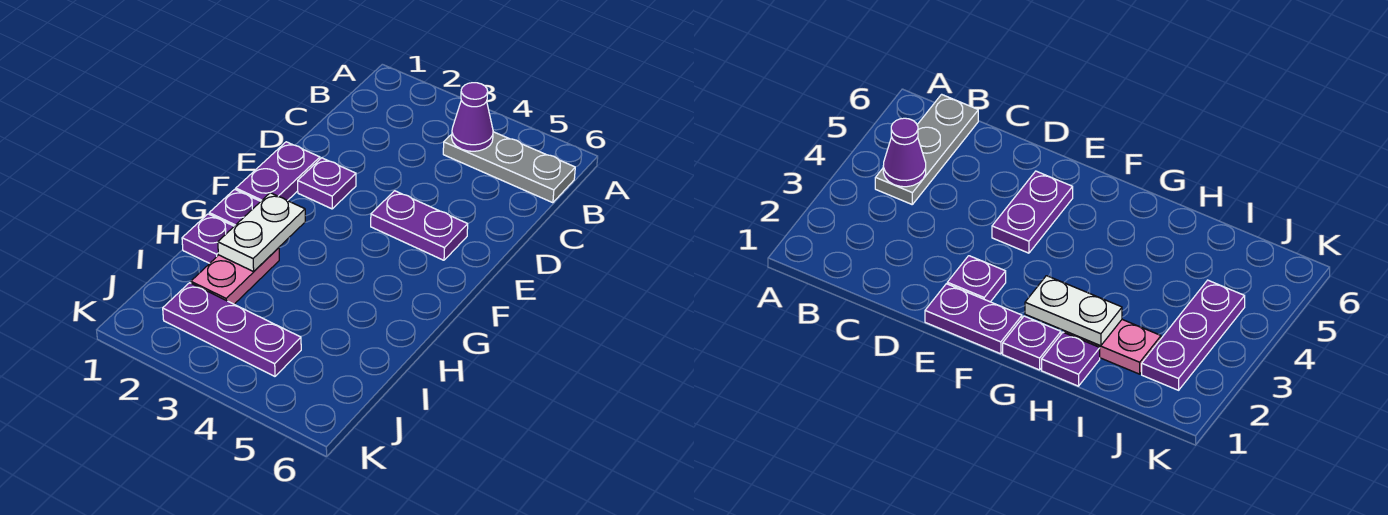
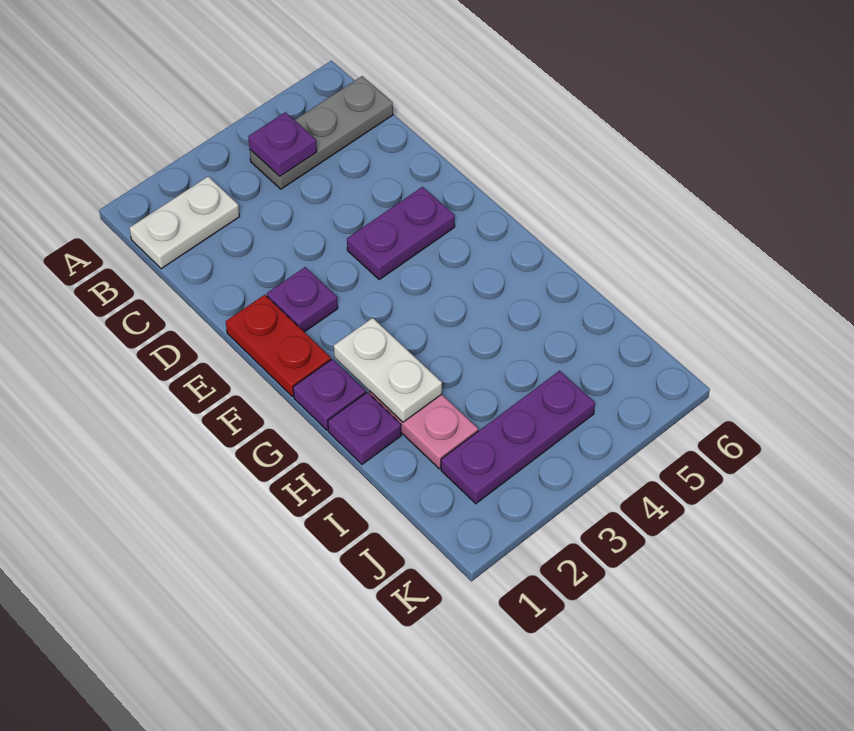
none -> white plate B1:B2 level 1
purple cone B4 level 2 -> purple plate B4 level 2
purple plate E1:F1 level 1 -> red plate E1:F1 level 1

